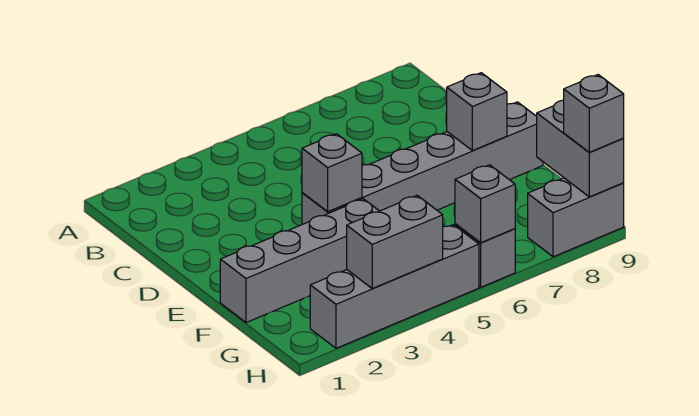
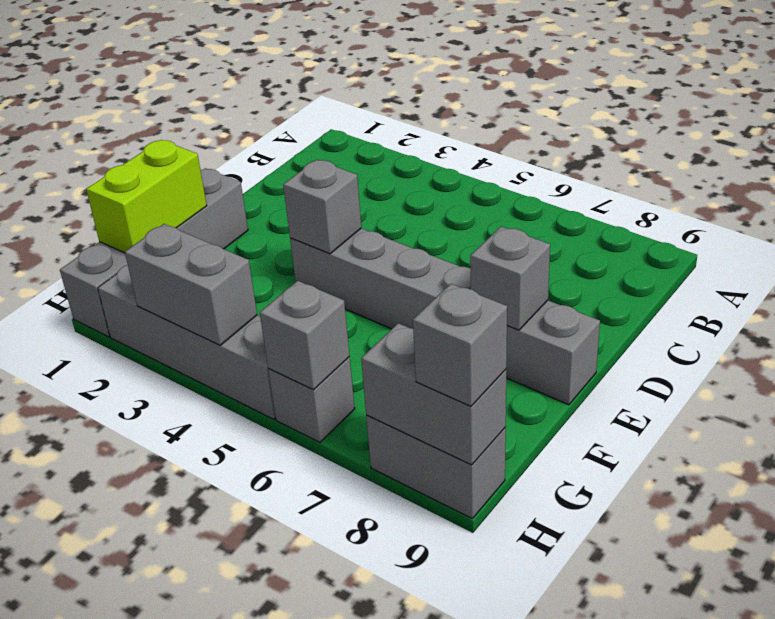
grey brick F1:F4 level 1 -> grey brick E1:H1 level 1
none -> lime brick F1:G1 level 2
grey brick G9:H9 level 2 -> grey brick H8:H9 level 2

